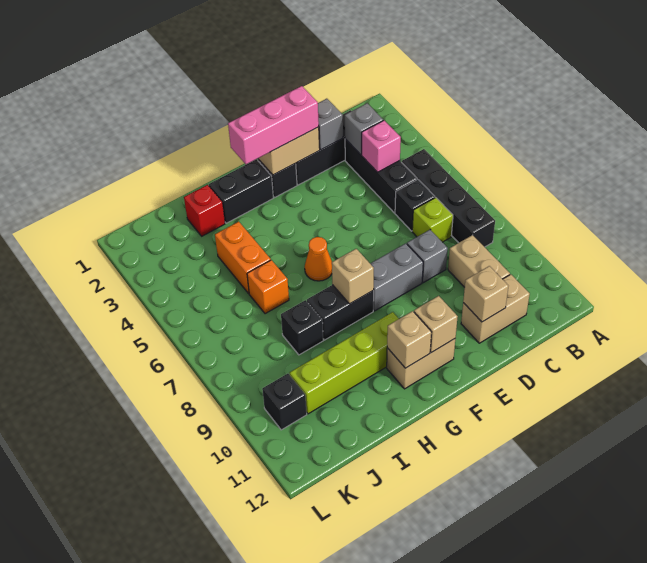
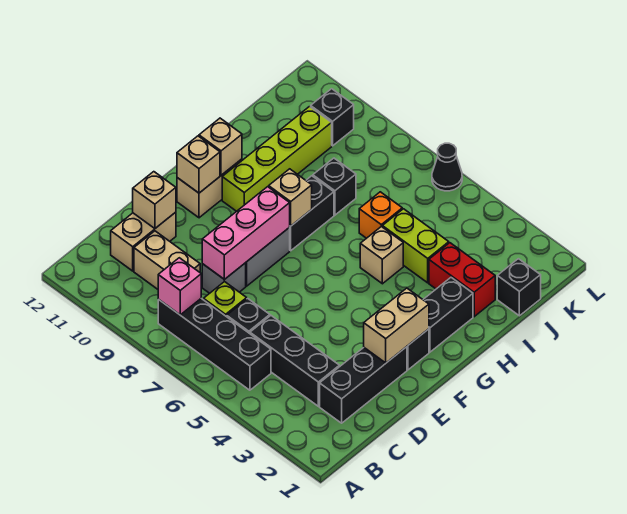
grey brick C3 level 2 -> none
pink brick C4 level 2 -> pink brick B8 level 2
grey brick D2 level 2 -> none
pink brick E2:G2 level 3 -> pink brick D8:F8 level 2
orange cone G6 level 1 -> none
none -> tan brick H5 level 1
red brick I2 level 1 -> red brick I2:I3 level 1
orange brick I4:I5 level 1 -> lime brick I4:I5 level 1
none -> black brick J1 level 1
none -> black cone L6 level 1

